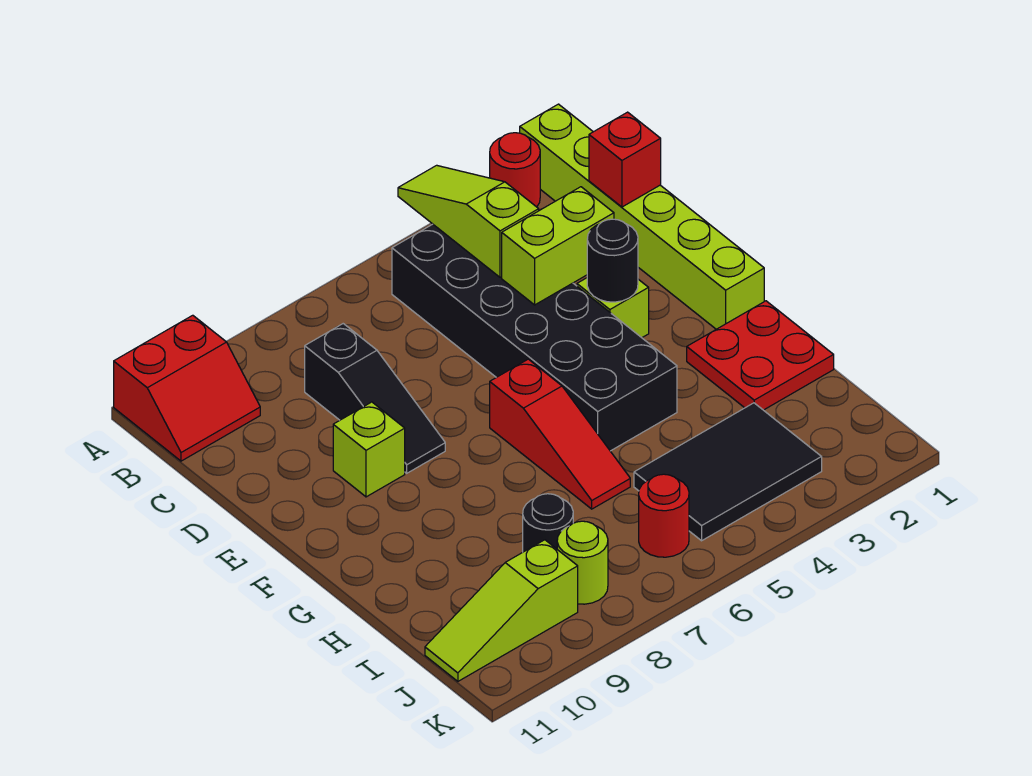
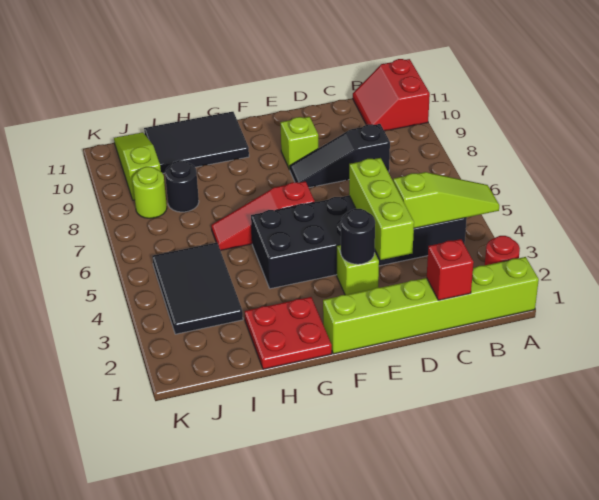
lime brick D3:D4 level 2 -> lime brick D3:D5 level 2
none -> black tile G10:I11 level 1
red round brick J6 level 1 -> none

